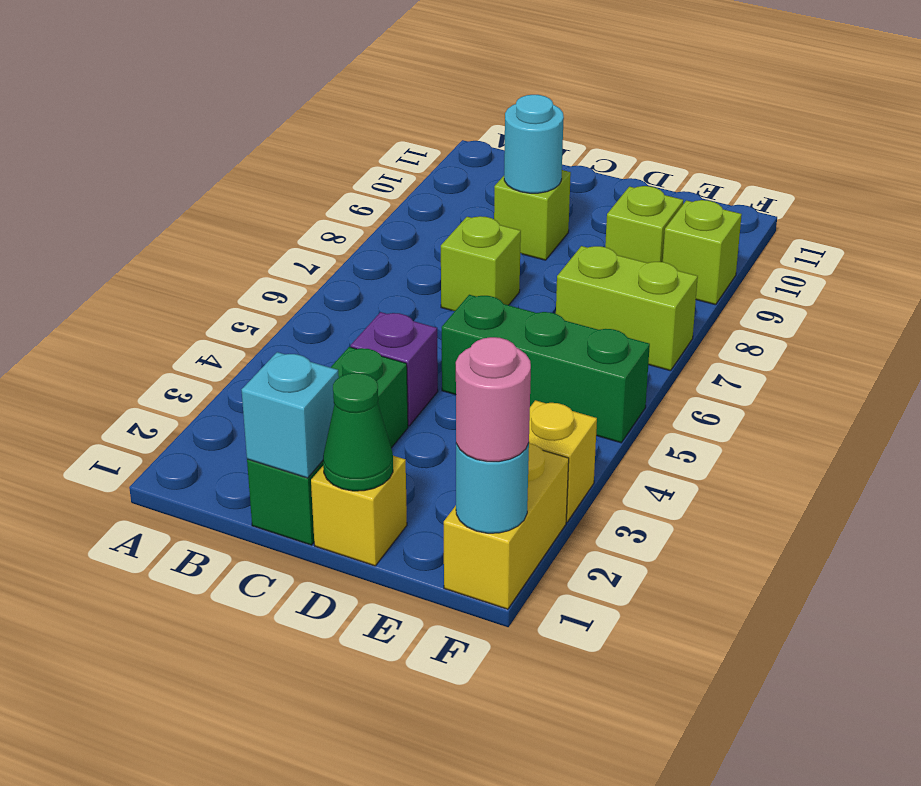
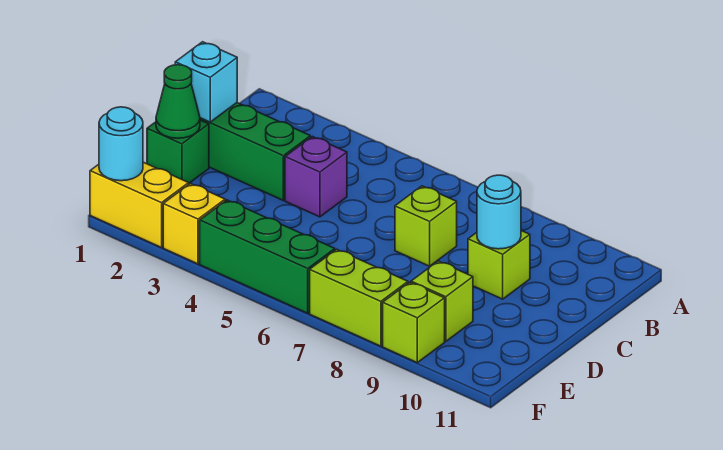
yellow brick D1 level 1 -> green brick D1 level 1
green brick D5:F5 level 1 -> green brick F4:F6 level 1
lime brick E7:F7 level 1 -> lime brick F7:F8 level 1
pink round brick F1 level 3 -> none

